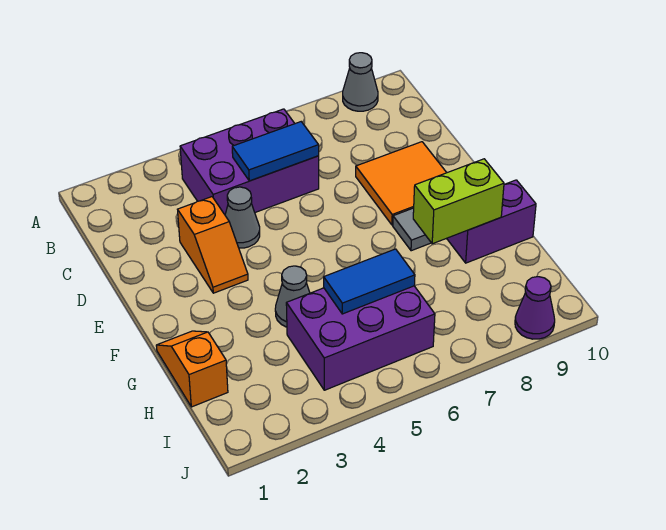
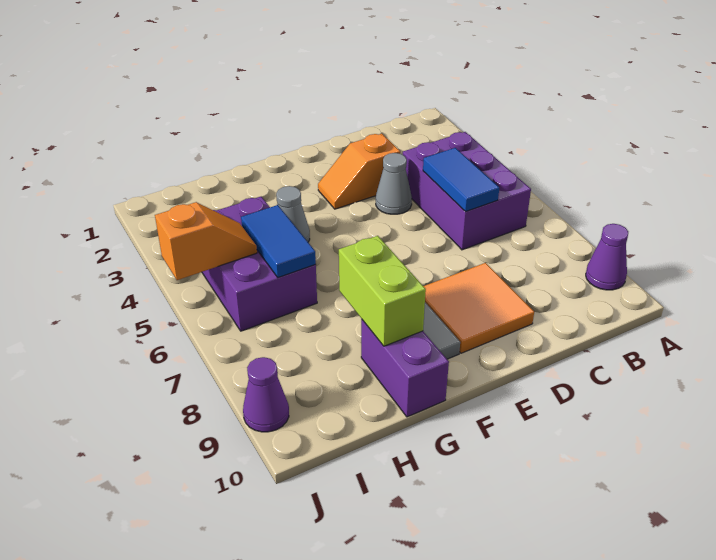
grey cone A9 level 1 -> purple cone A9 level 1
orange slope G1:H1 level 1 top H -> orange slope I5:J5 level 2 top J

